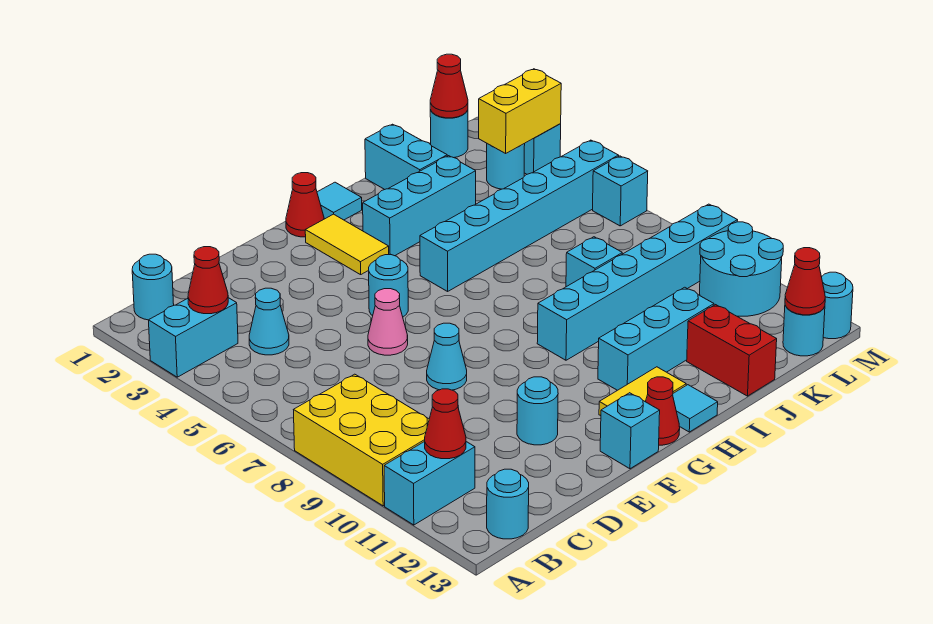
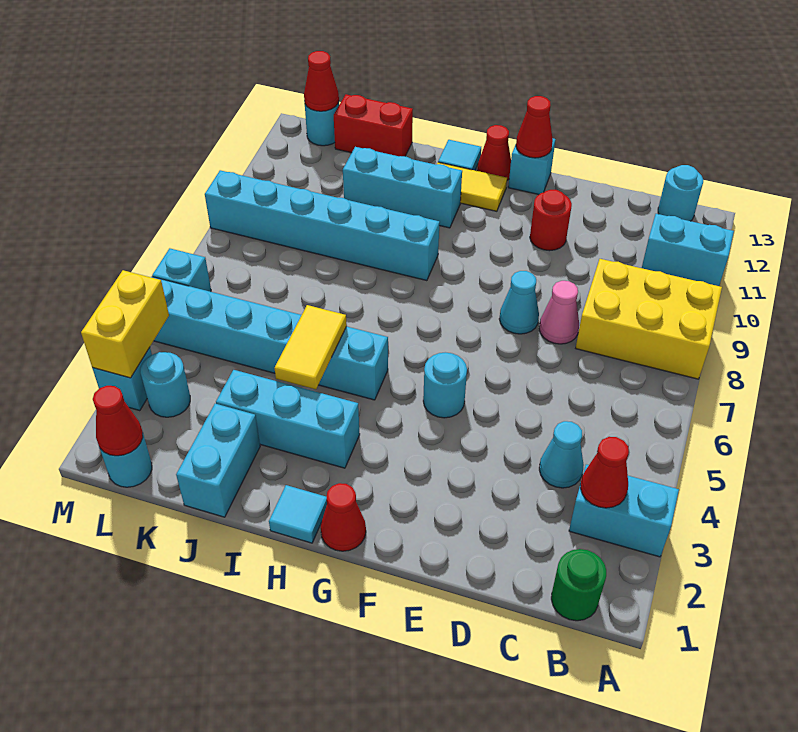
yellow brick A8:B10 level 1 -> yellow brick A8:C9 level 1
cyan round brick B1 level 1 -> green round brick B1 level 1
red cone B11 level 2 -> red cone F13 level 2
pink cone E6 level 1 -> pink cone D8 level 1
cyan round brick E11 level 1 -> red round brick E11 level 1
yellow tile G2:G3 level 1 -> yellow tile I4:I5 level 2
cyan brick J8 level 1 -> none
red brick J12:J13 level 1 -> red brick J13:K13 level 1
yellow brick L3:M3 level 2 -> yellow brick M3:M4 level 2
cyan round brick L10:M11 level 1 -> none
cyan round brick M13 level 1 -> none

